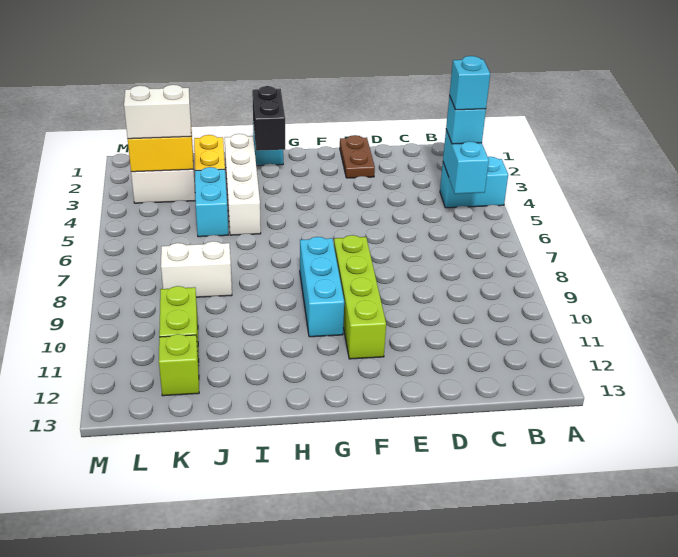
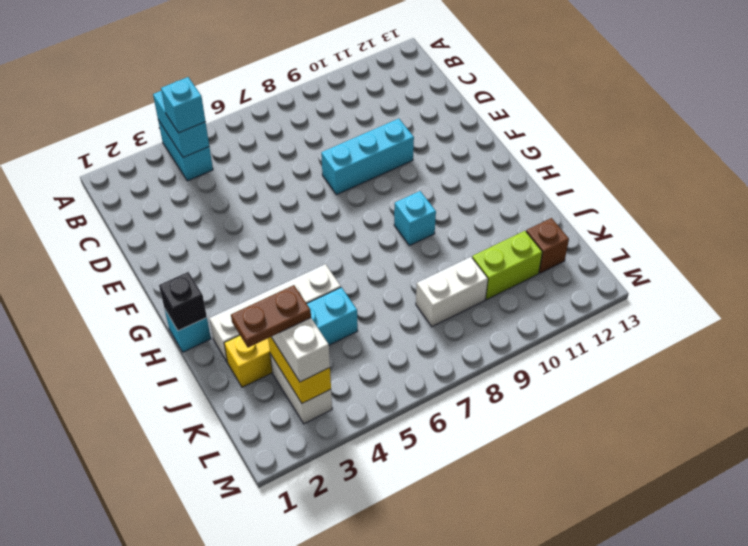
cyan brick B4:B5 level 2 -> cyan brick A4:B4 level 2
cyan brick B4 level 4 -> cyan brick H9 level 1
brown plate E1:E2 level 1 -> brown plate K2:K3 level 4
lime brick F8:F11 level 1 -> none
cyan brick G8:G10 level 1 -> cyan brick E8:E10 level 1
black brick H1:H2 level 2 -> black brick H1 level 2
white brick J8:K8 level 1 -> white brick K8:K9 level 1
lime brick K12 level 1 -> brown brick K12 level 1

